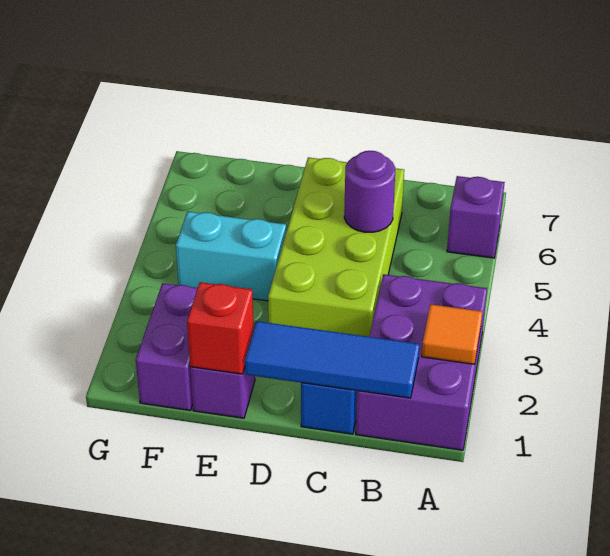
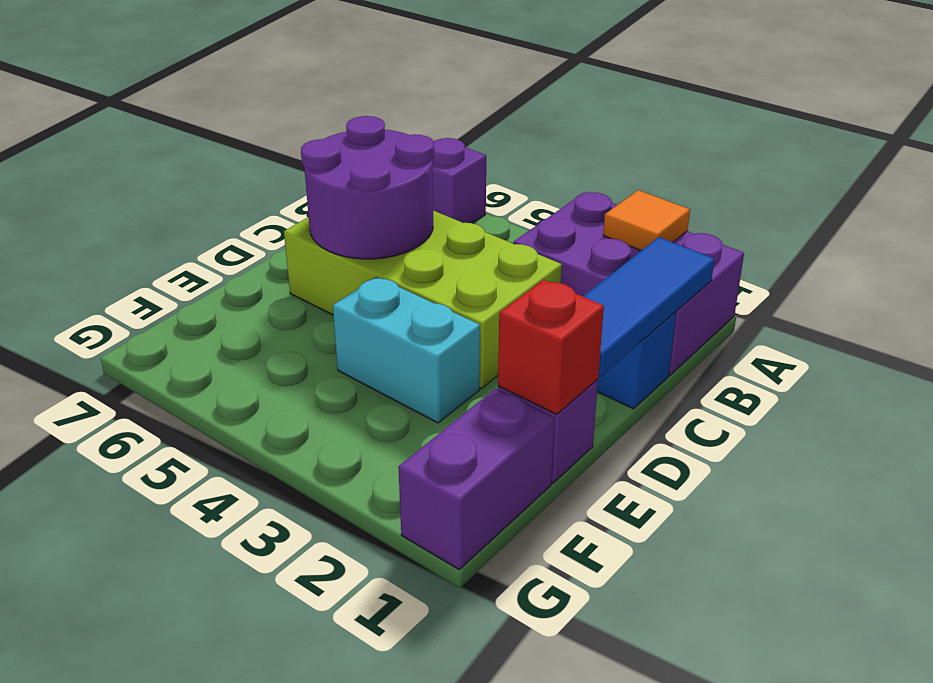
purple round brick C5 level 2 -> purple round brick C5:D6 level 2
cyan brick E4:F4 level 1 -> cyan brick E3:E4 level 1
purple brick F1:F2 level 1 -> purple brick F1:G1 level 1

